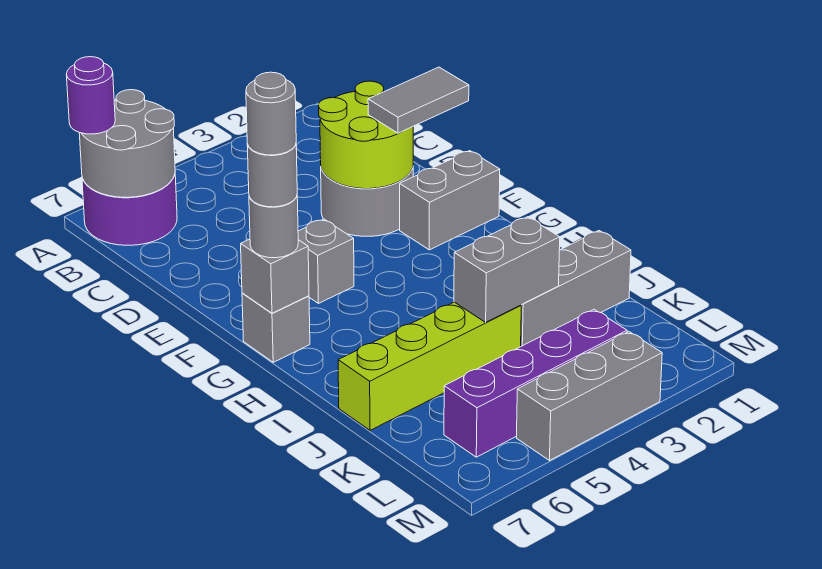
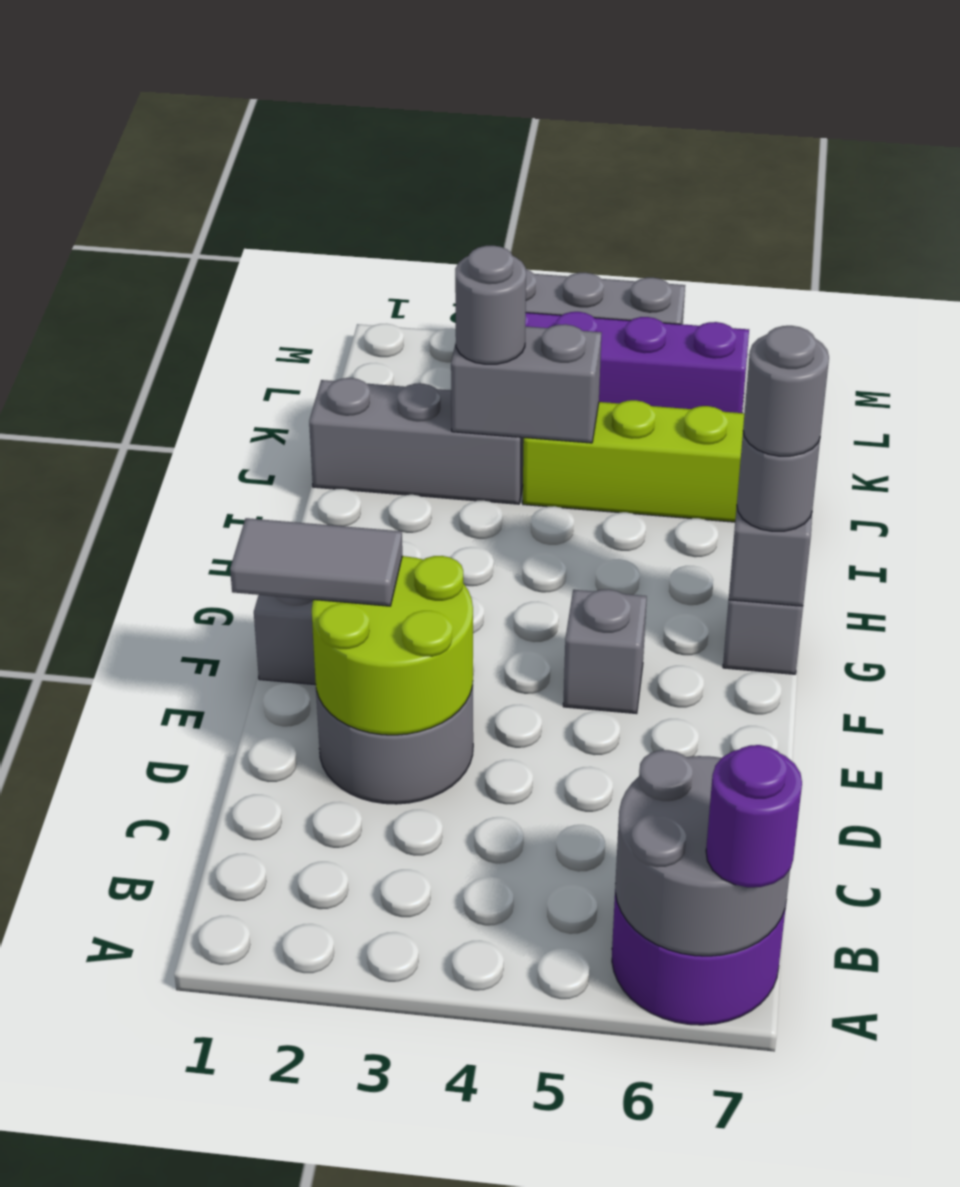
grey round brick G7 level 5 -> grey round brick J3 level 3

